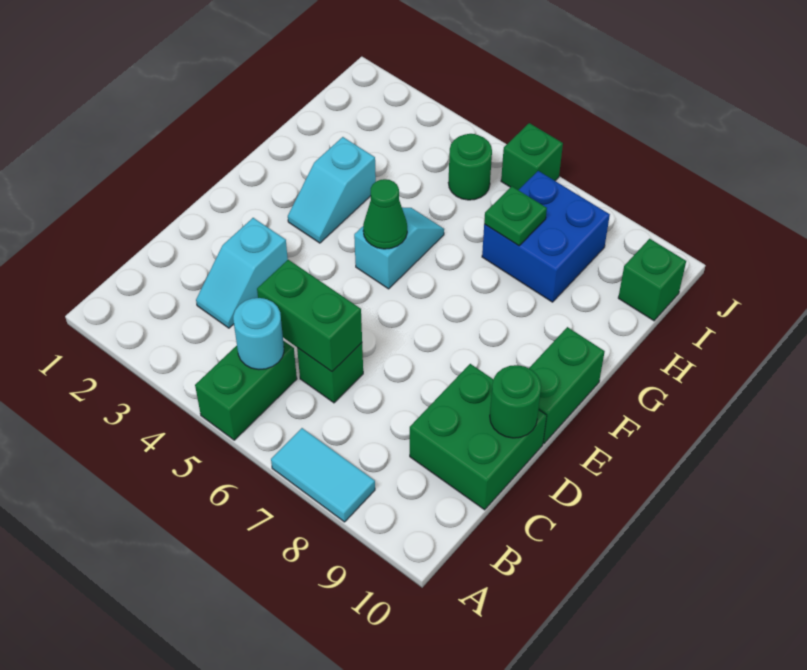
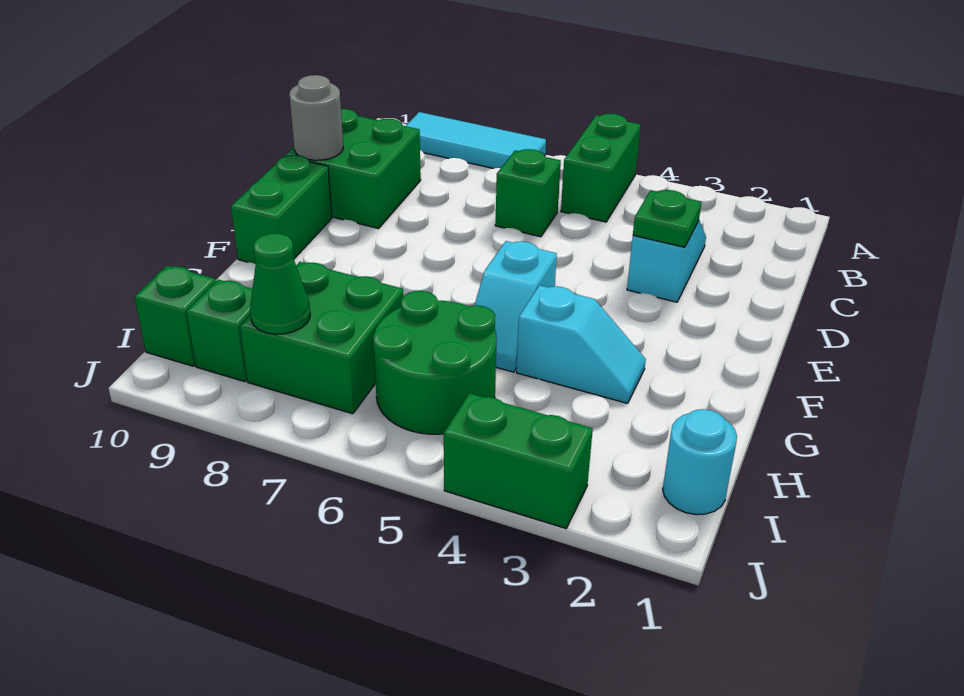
cyan tile A7:A8 level 1 -> cyan tile A7:A9 level 1
cyan round brick B5 level 2 -> cyan round brick I1 level 1
green brick C5:C6 level 2 -> green brick J3:J4 level 1
green round brick D10 level 2 -> grey round brick D10 level 2
cyan slope F3:G3 level 1 top G -> cyan slope G3:G4 level 1 top 4
green cone F5 level 2 -> green cone I8 level 2
blue brick H7:I8 level 1 -> green brick H7:I8 level 1
green plate H7 level 2 -> green plate D3 level 2
green round brick I5 level 1 -> green round brick H5:I6 level 1
green brick J6 level 1 -> green brick I9 level 1

